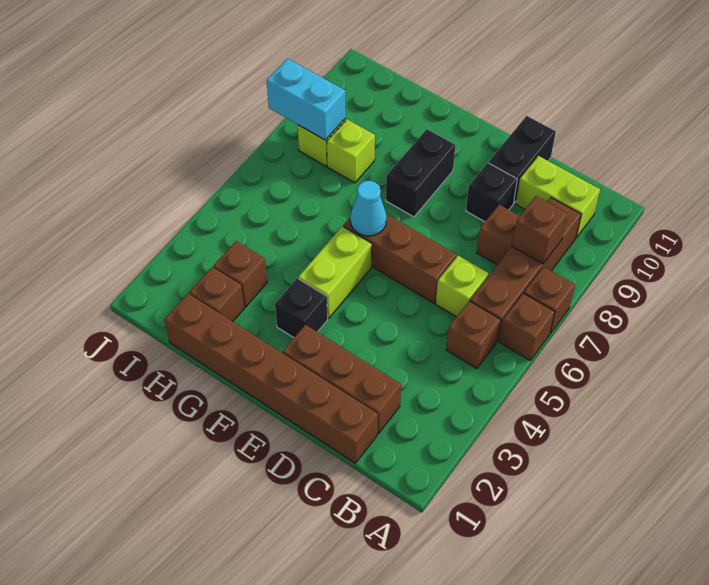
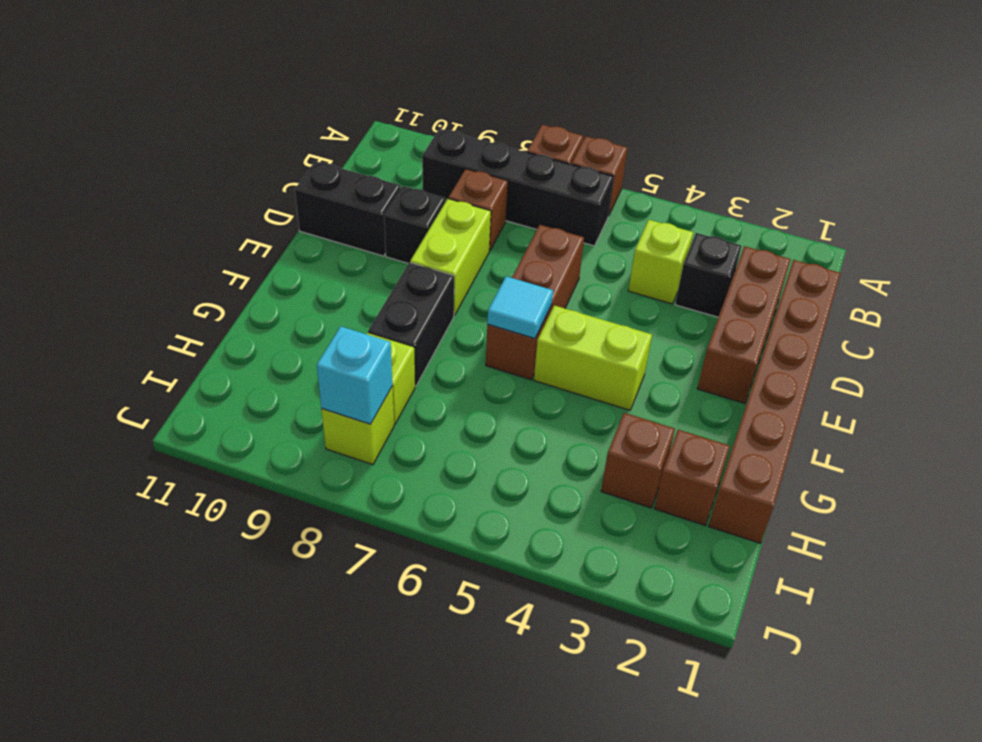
brown brick B5 level 1 -> none
brown brick B6:B9 level 1 -> black brick B6:B9 level 1
brown brick B8 level 2 -> none
lime brick B10:C10 level 1 -> lime brick D8:E8 level 1
lime brick C6 level 1 -> lime brick C4 level 1
black brick F3 level 1 -> black brick C3 level 1
cyan cone F6 level 2 -> cyan tile F6 level 2
black brick F8:F9 level 1 -> black brick F8:G8 level 1
cyan brick I8:J8 level 2 -> cyan brick I8 level 2

